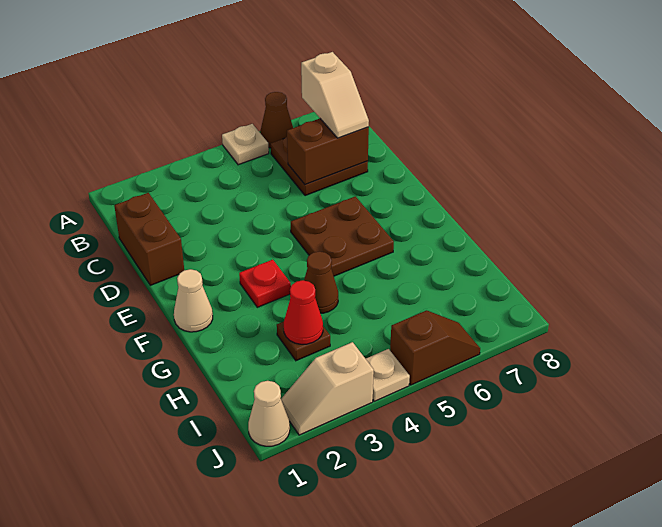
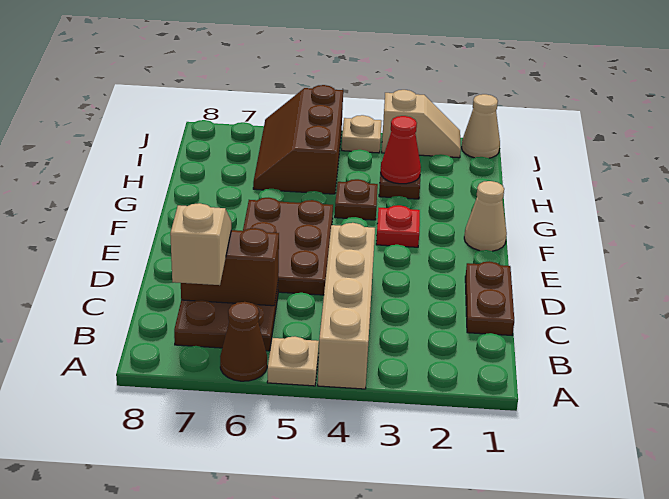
none -> tan brick A4:D4 level 1
brown brick C1:D1 level 1 -> brown plate C1:D1 level 1
brown plate E5:F6 level 1 -> brown plate D5:F6 level 1
brown cone G4 level 1 -> brown plate G4 level 1
brown slope J5:J6 level 1 top 5 -> brown slope H5:J6 level 1 top 5

